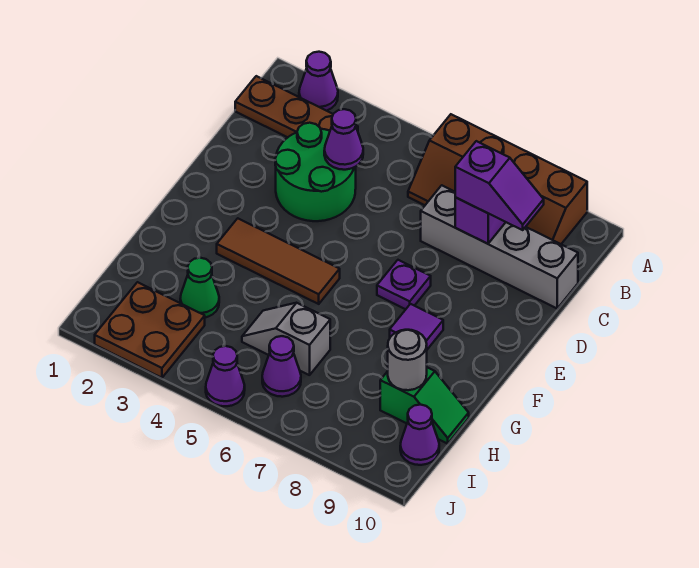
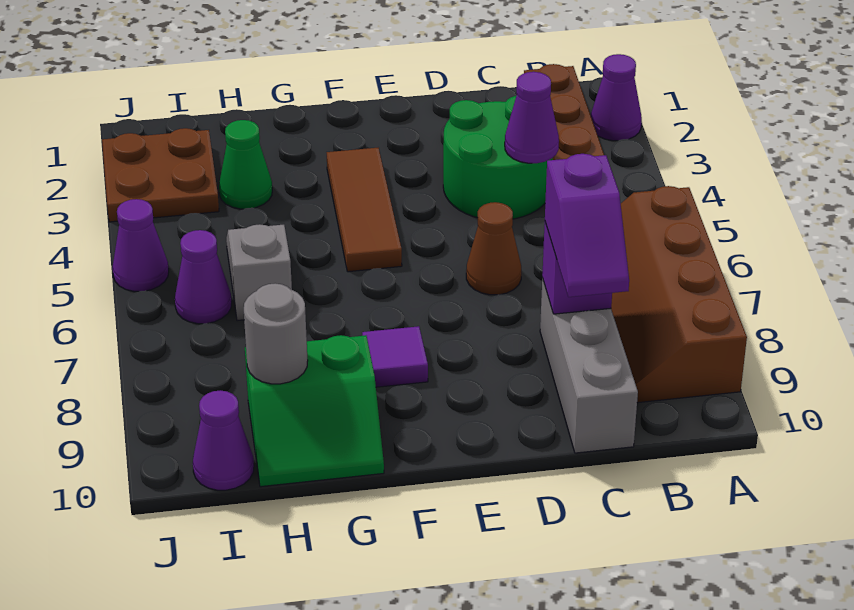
grey brick C7:C10 level 1 -> grey brick C8:C10 level 1
none -> brown cone D6 level 1
purple plate E7 level 1 -> none
green slope H9:H10 level 1 top 9 -> green slope G9:H10 level 1 top 9

